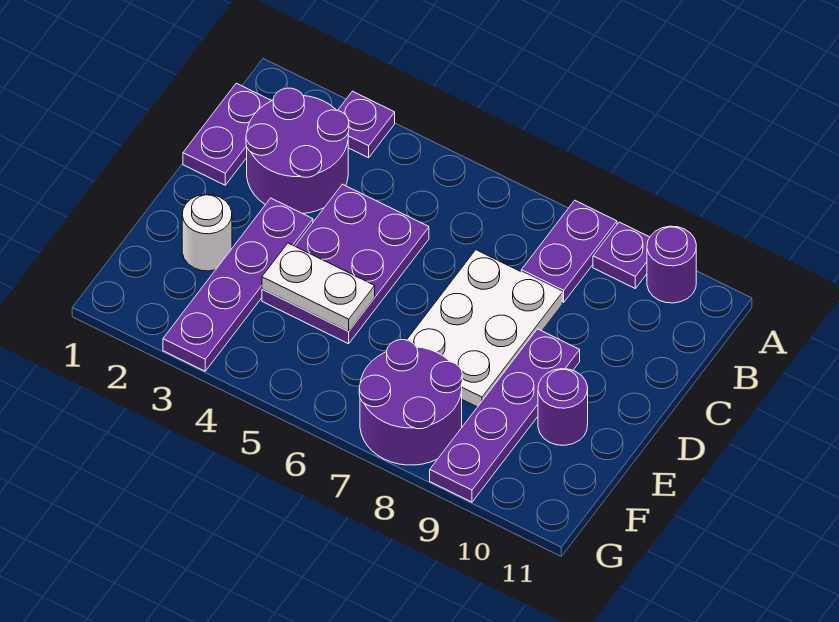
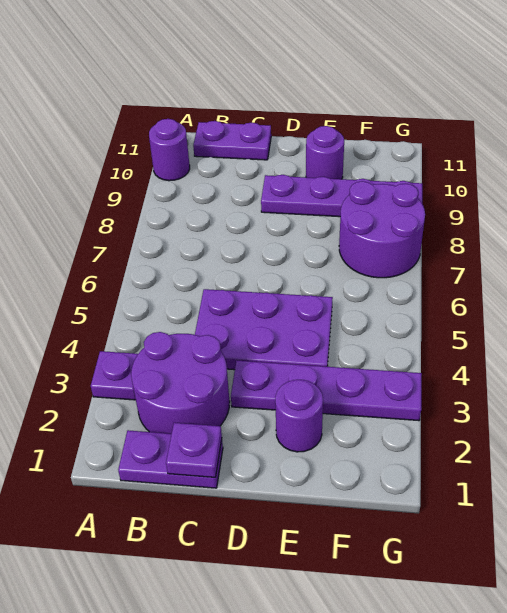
purple plate A8:B8 level 1 -> purple plate B11:C11 level 1
purple plate A9 level 1 -> purple plate C1 level 2
white plate C7:E8 level 1 -> none
white round brick E2 level 1 -> purple round brick E2 level 1
white plate E4:E5 level 2 -> none

